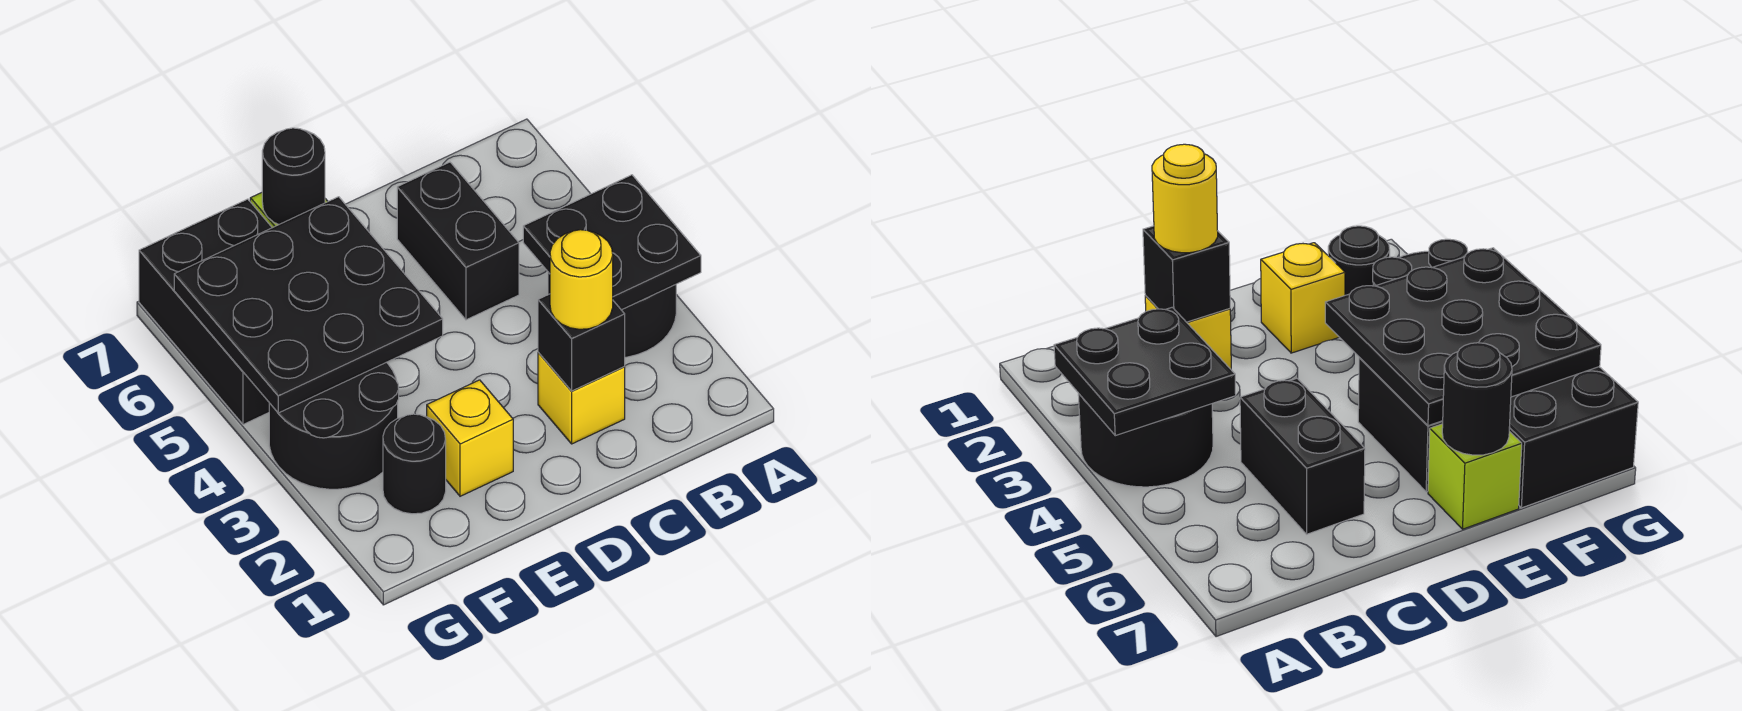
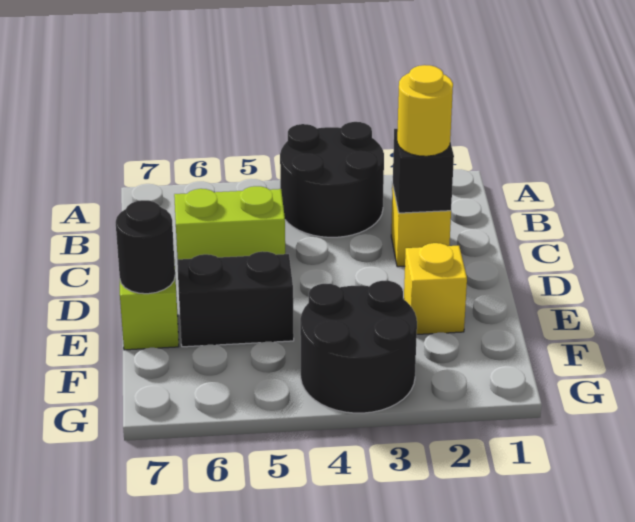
black plate A3:B4 level 2 -> none
black brick C5:C6 level 1 -> lime brick C5:C6 level 1
black plate E4:G6 level 2 -> none
black round brick F2 level 1 -> none
black brick F5:G7 level 1 -> none

